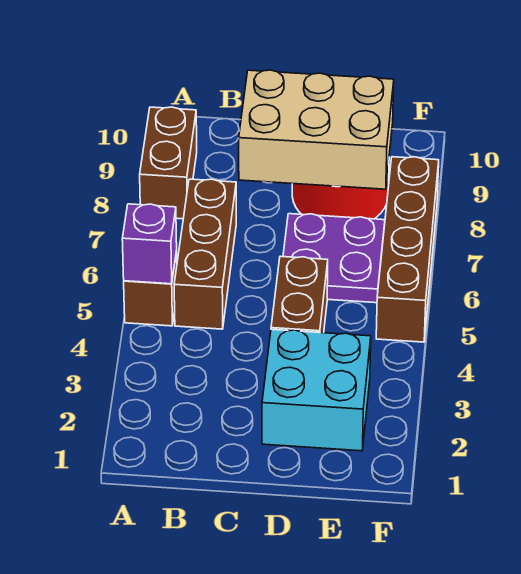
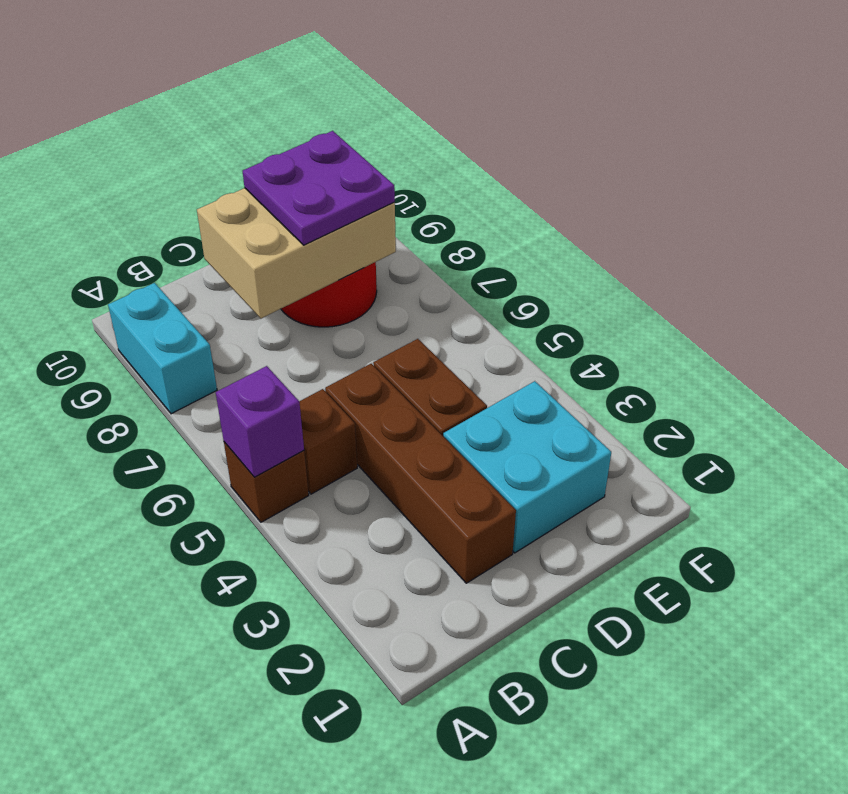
brown brick A8:A9 level 1 -> cyan brick A8:A9 level 1
brown brick B5:B7 level 1 -> brown brick B5 level 1
purple plate D6:E7 level 1 -> purple plate D8:E9 level 3
brown brick F5:F8 level 1 -> brown brick C2:C5 level 1

